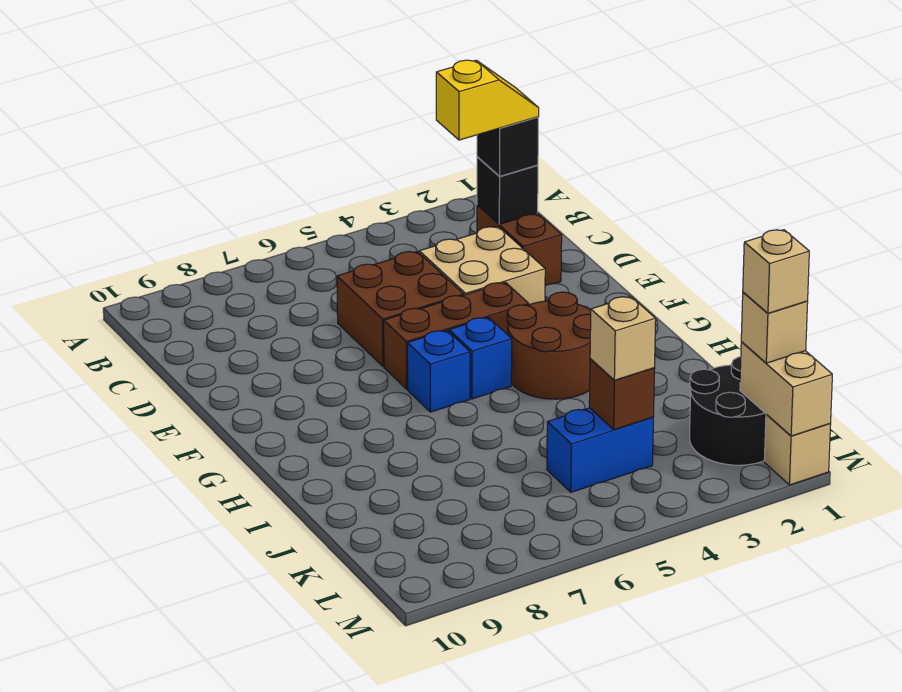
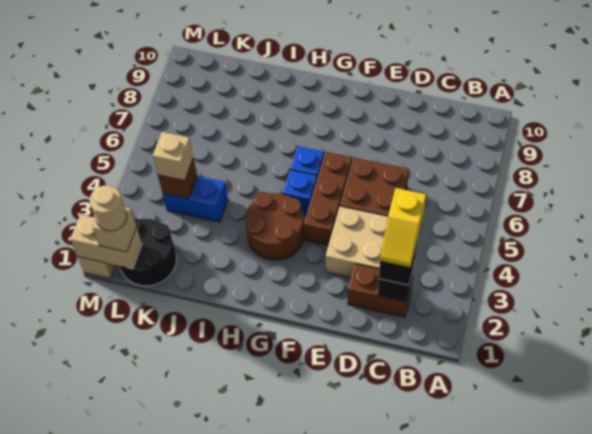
blue brick K4:K5 level 1 -> blue brick J4:K4 level 1
tan brick L1 level 4 -> tan round brick L1 level 4

